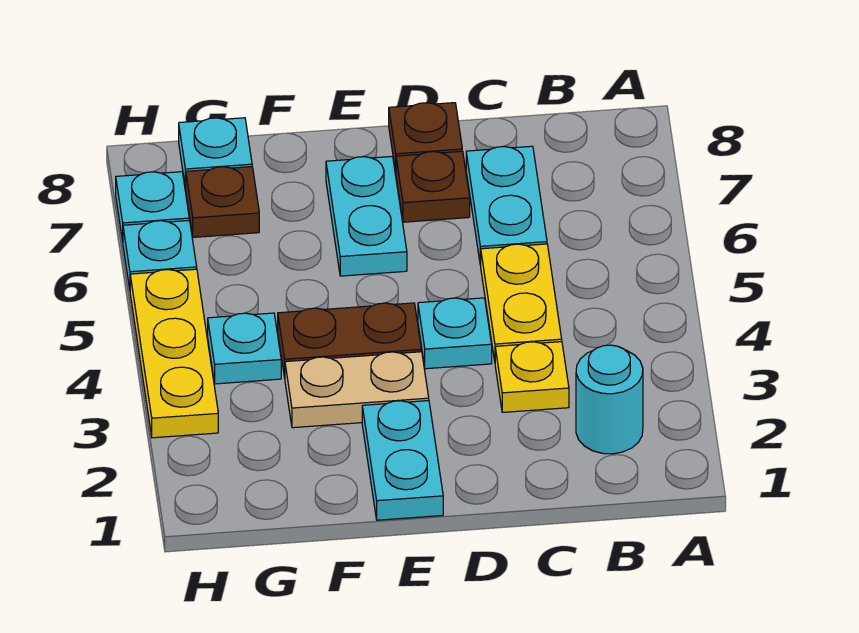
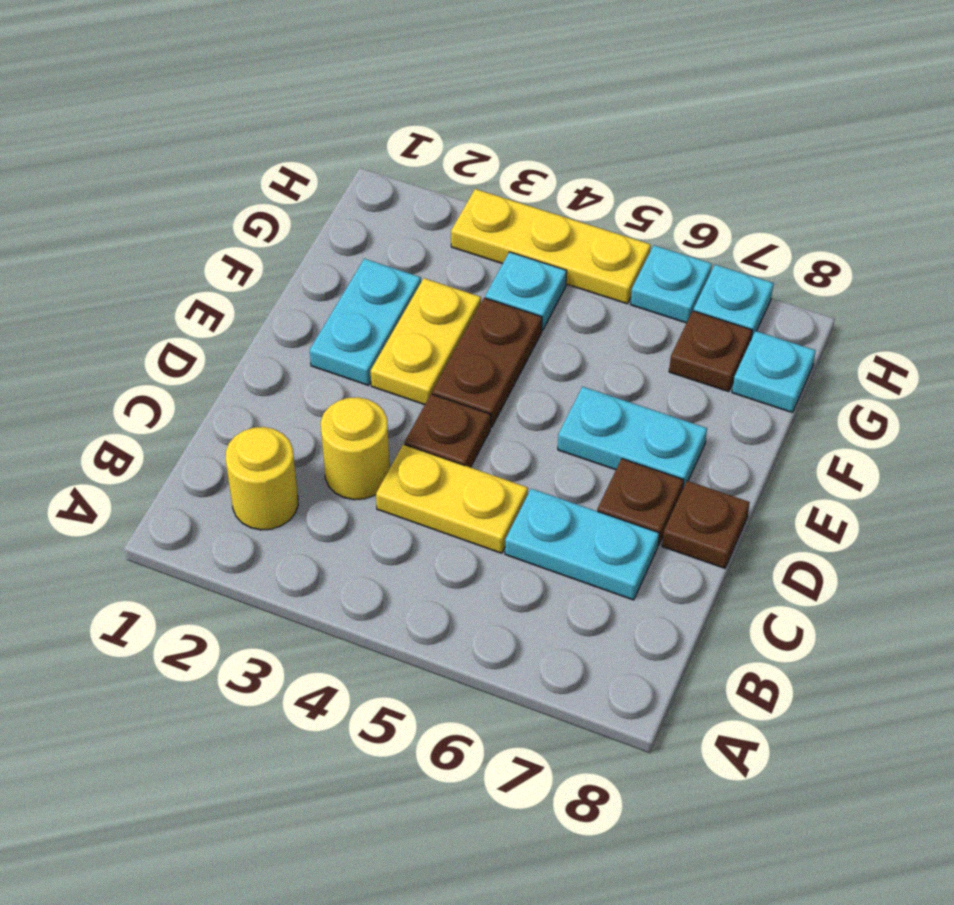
cyan round brick B2 level 1 -> yellow round brick B2 level 1
yellow plate C3 level 1 -> yellow round brick C3 level 1
cyan plate D4 level 1 -> brown plate D4 level 1
cyan plate E1:E2 level 1 -> cyan plate E2:F2 level 1
tan plate E3:F3 level 1 -> yellow plate E3:F3 level 1

